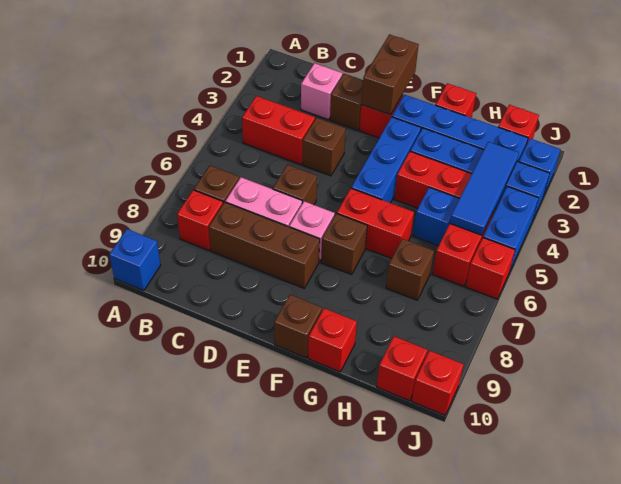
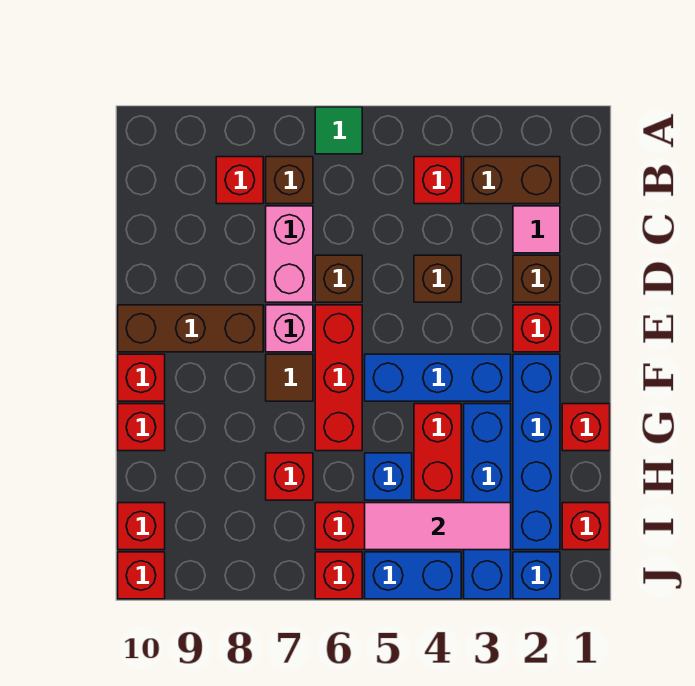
none -> green tile A6 level 1
blue brick A10 level 1 -> none
red brick B4:C4 level 1 -> red brick B4 level 1
pink brick C2 level 1 -> pink tile C2 level 1
brown brick C8:E8 level 1 -> brown brick E8:E10 level 1
brown brick E1:E2 level 2 -> brown brick B2:B3 level 1
red brick F6:G6 level 1 -> red brick E6:G6 level 1
brown brick F7 level 1 -> brown tile F7 level 1
brown brick F10 level 1 -> red brick F10 level 1
brown brick H7 level 1 -> red brick H7 level 1
blue tile I3:I5 level 2 -> pink tile I3:I5 level 2

